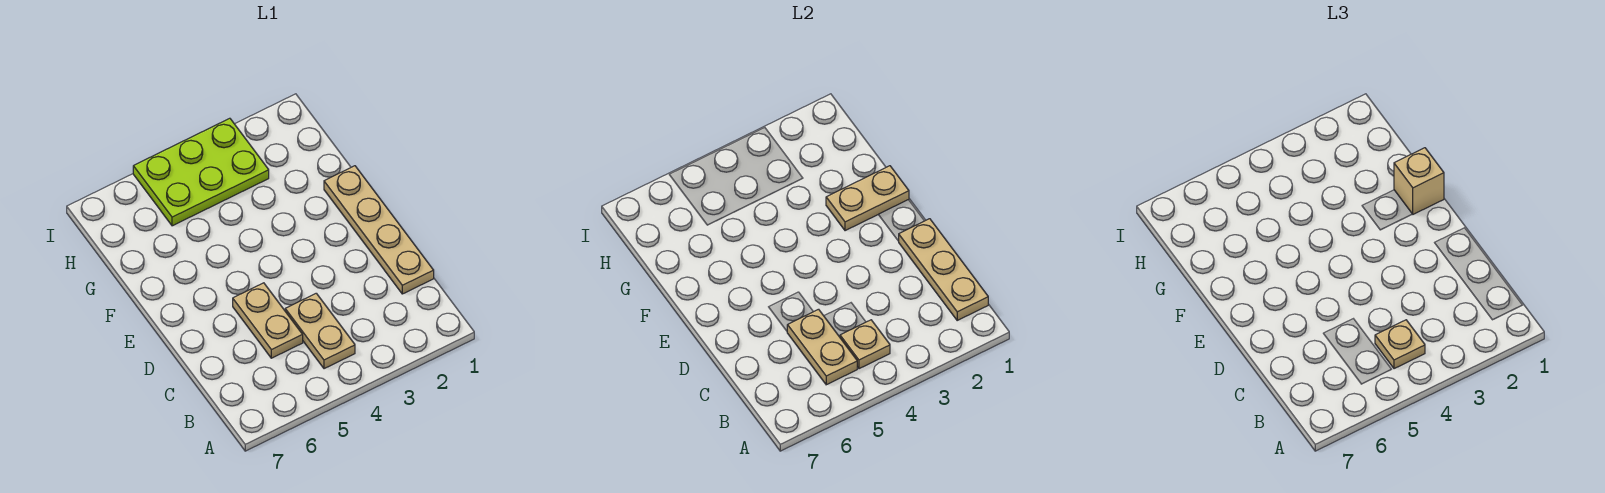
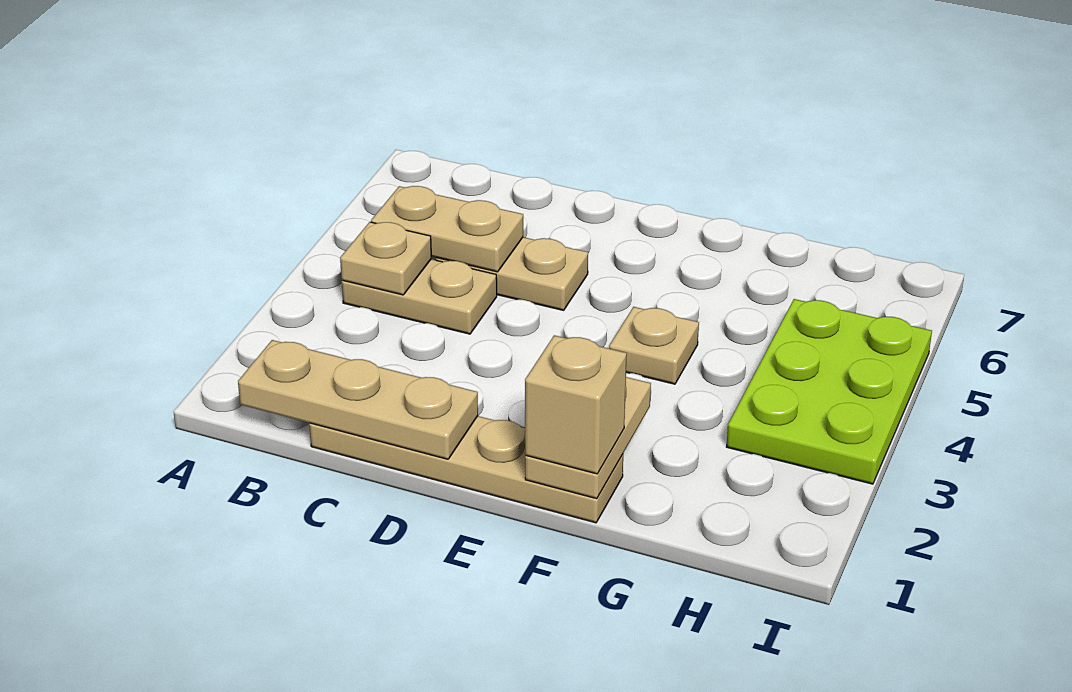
tan plate B4 level 3 -> tan plate F4 level 1

